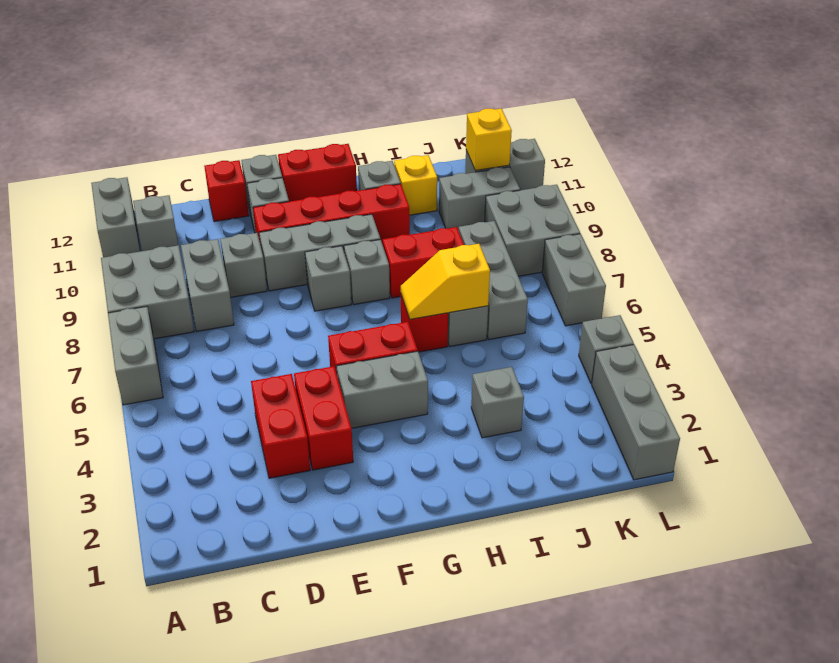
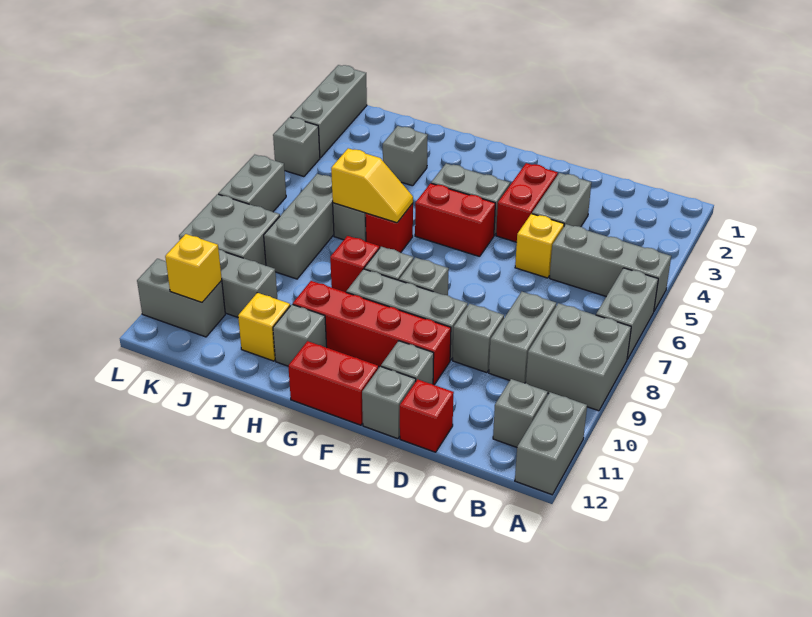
none -> grey brick A5:C5 level 1
red brick D3:D4 level 1 -> grey brick D3:D4 level 1
none -> yellow brick D5 level 1
red brick H8:I8 level 1 -> red brick H8 level 1

